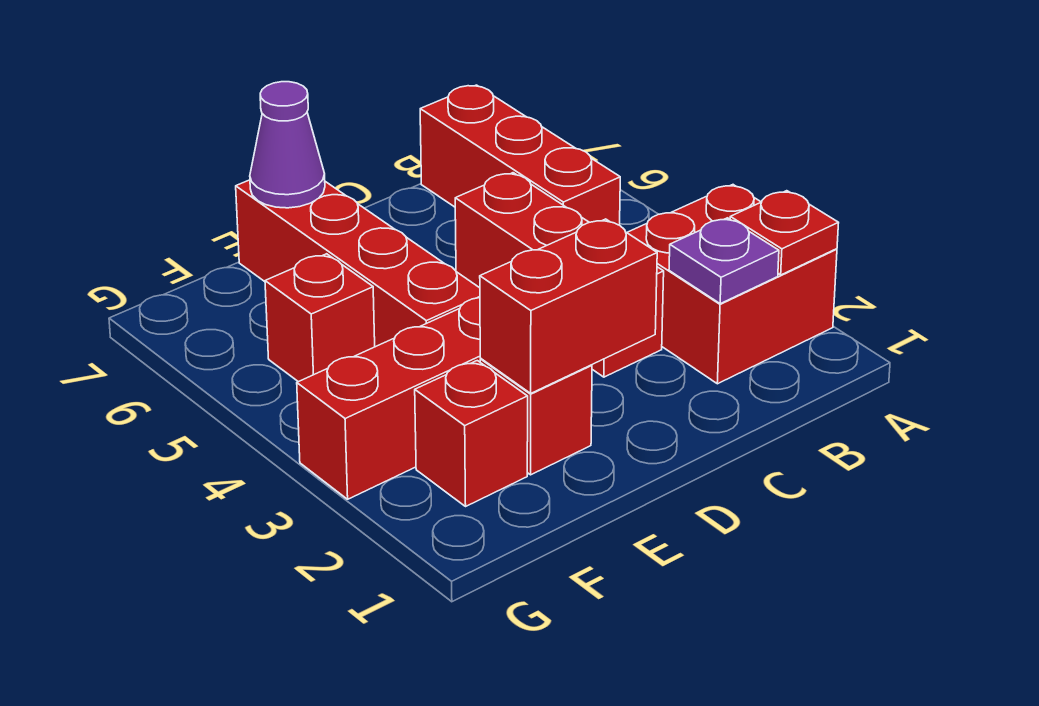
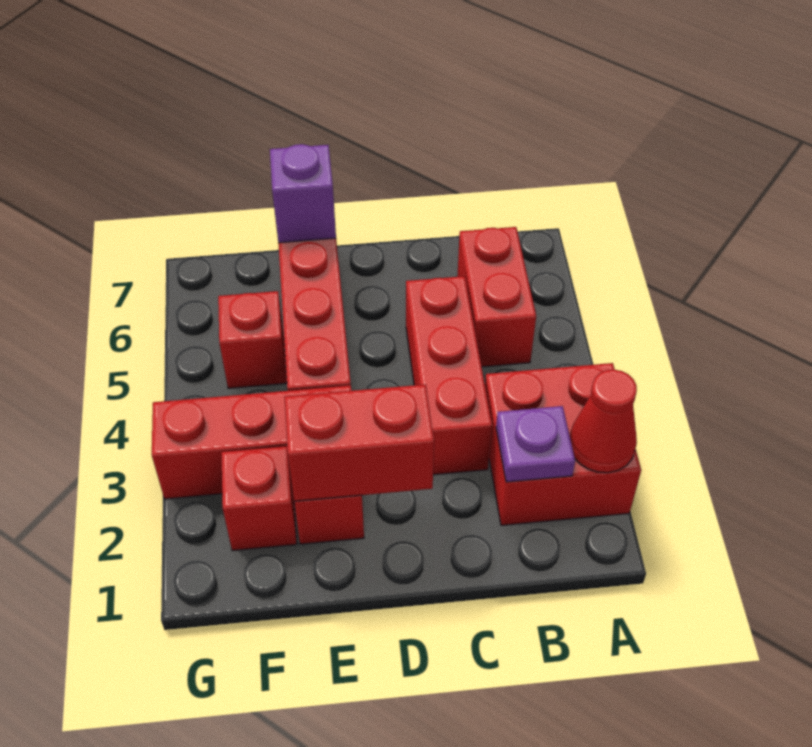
red plate A2 level 2 -> red cone A2 level 2
red brick B5:B7 level 1 -> red brick B5:B6 level 1
purple cone E7 level 2 -> purple brick E7 level 2

